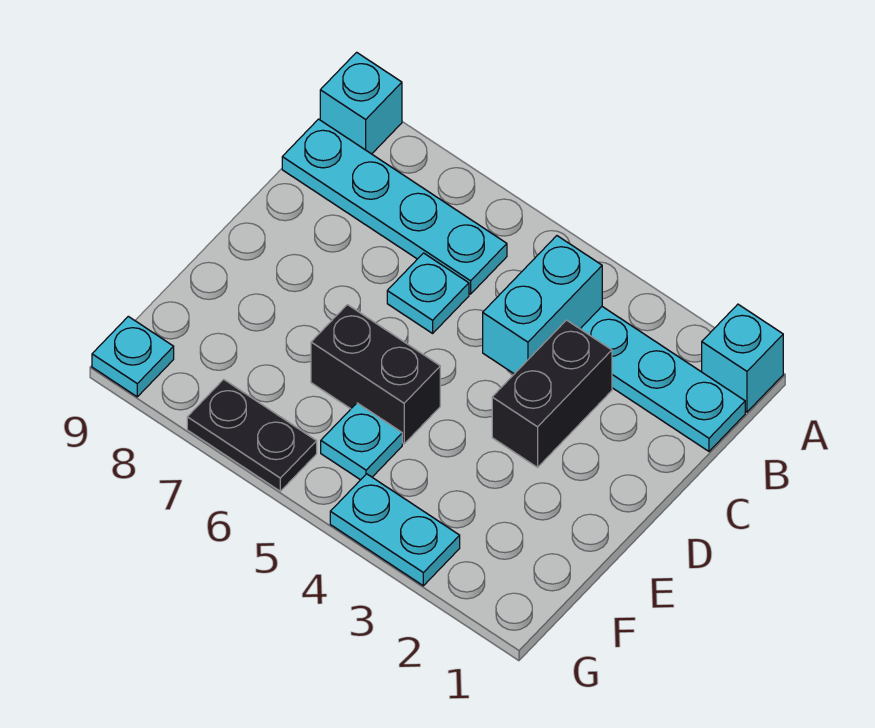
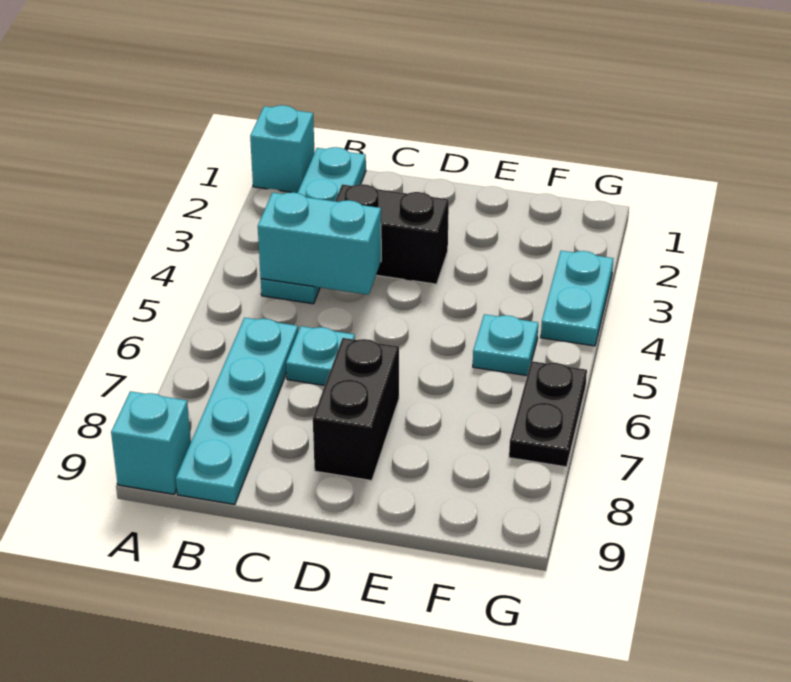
black brick E5:E6 level 1 -> black brick D7:D8 level 1
cyan plate G9 level 1 -> none

